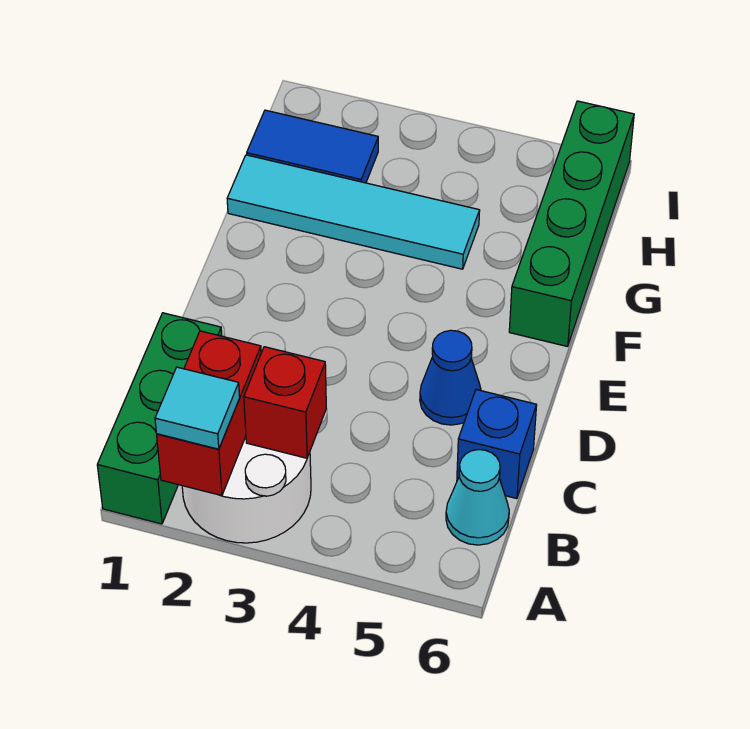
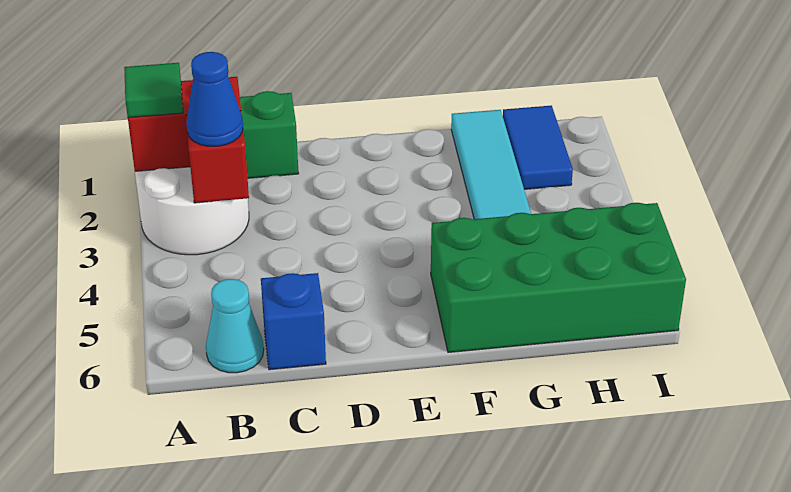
cyan tile A2 level 3 -> green tile A2 level 3
blue cone D5 level 1 -> blue cone B3 level 3
green brick F6:I6 level 1 -> green brick F5:I6 level 1

